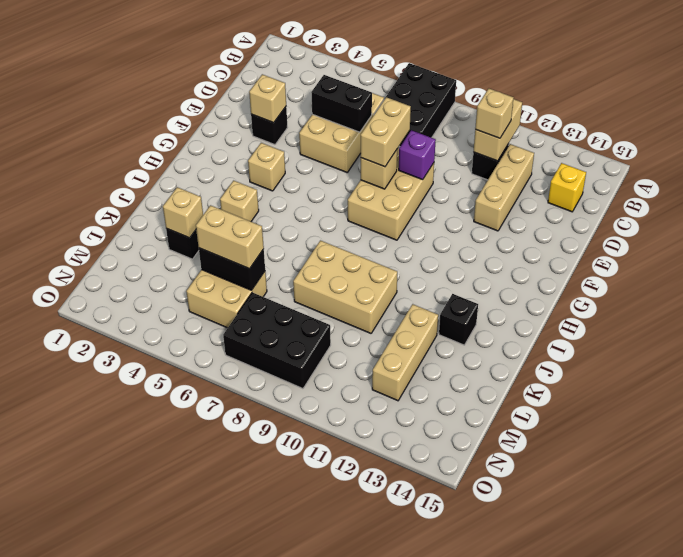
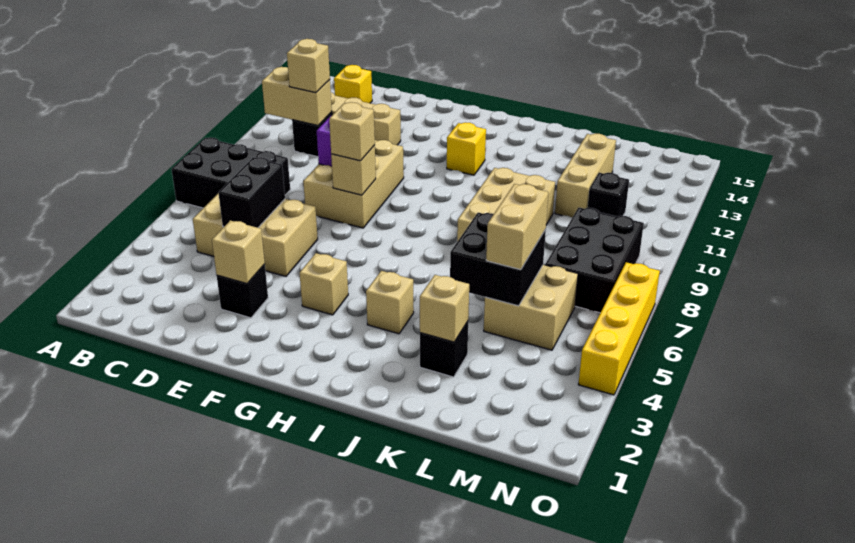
tan brick E8:G9 level 1 -> tan brick E8:F10 level 1
tan brick E8:F8 level 3 -> tan brick F8 level 3
none -> yellow brick H12 level 1
black brick J13 level 1 -> black brick M11 level 1
tan brick K12:M12 level 1 -> tan brick L11:L13 level 1
black brick L5:L6 level 2 -> black brick K5:L6 level 2
none -> yellow brick O4:O7 level 1

